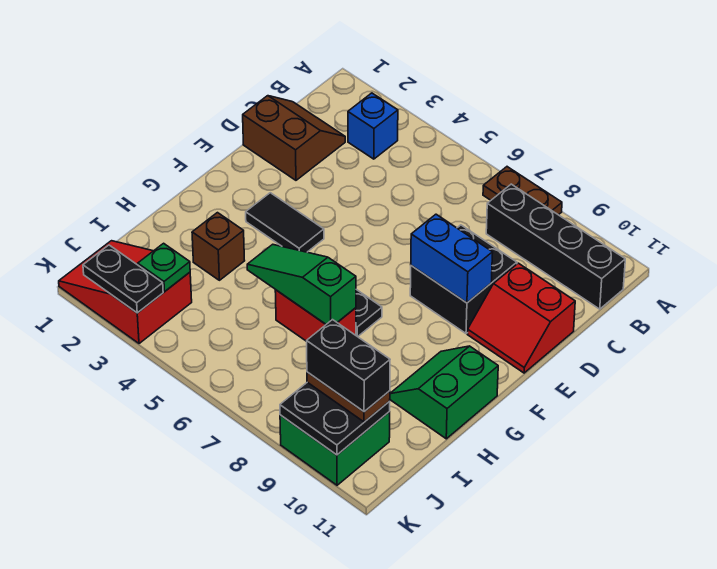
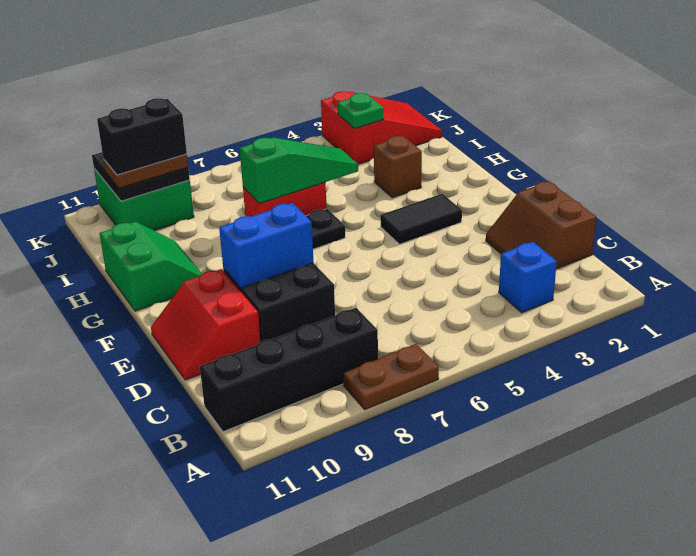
brown slope C1:D2 level 1 top D -> brown slope C1:D2 level 1 top 1
red slope D10:E11 level 1 top D -> red slope D10:E11 level 1 top 10
black plate K2:K3 level 2 -> none

